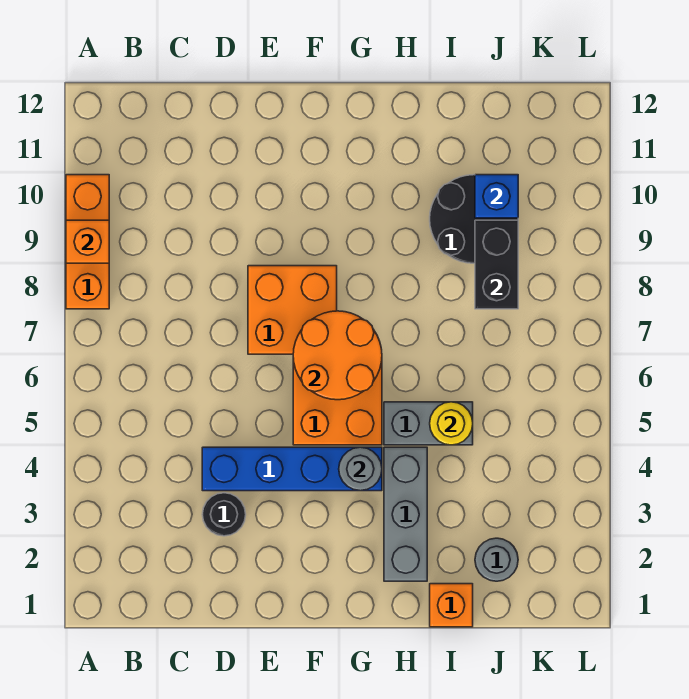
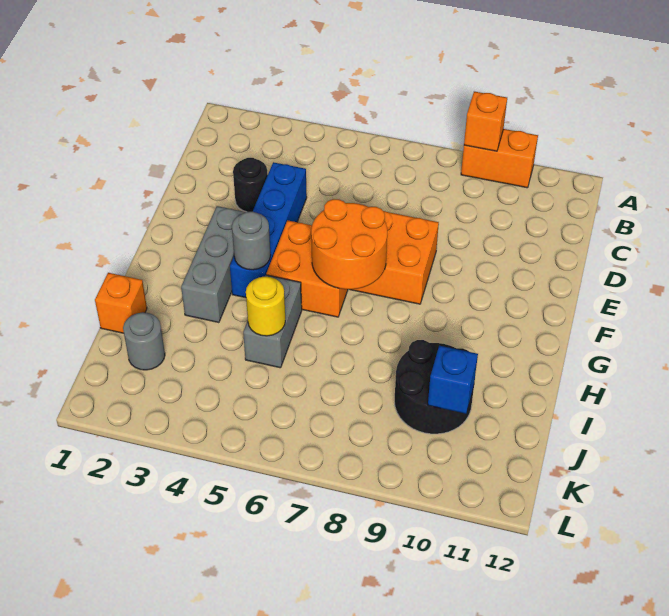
orange brick A8:A10 level 1 -> orange brick A9:A10 level 1
grey brick H2:H4 level 1 -> grey brick F3:H3 level 1
black brick J8:J9 level 2 -> none

